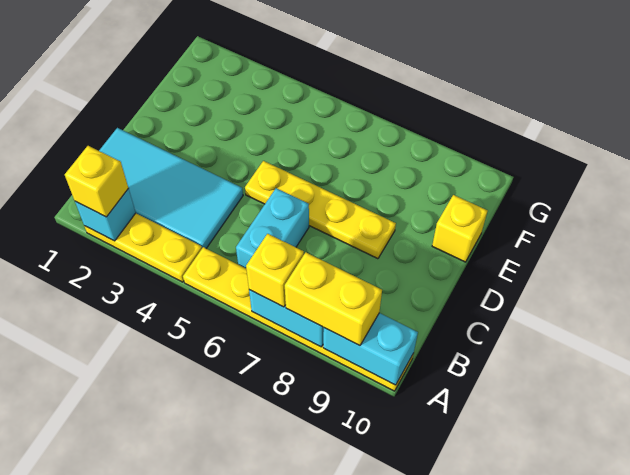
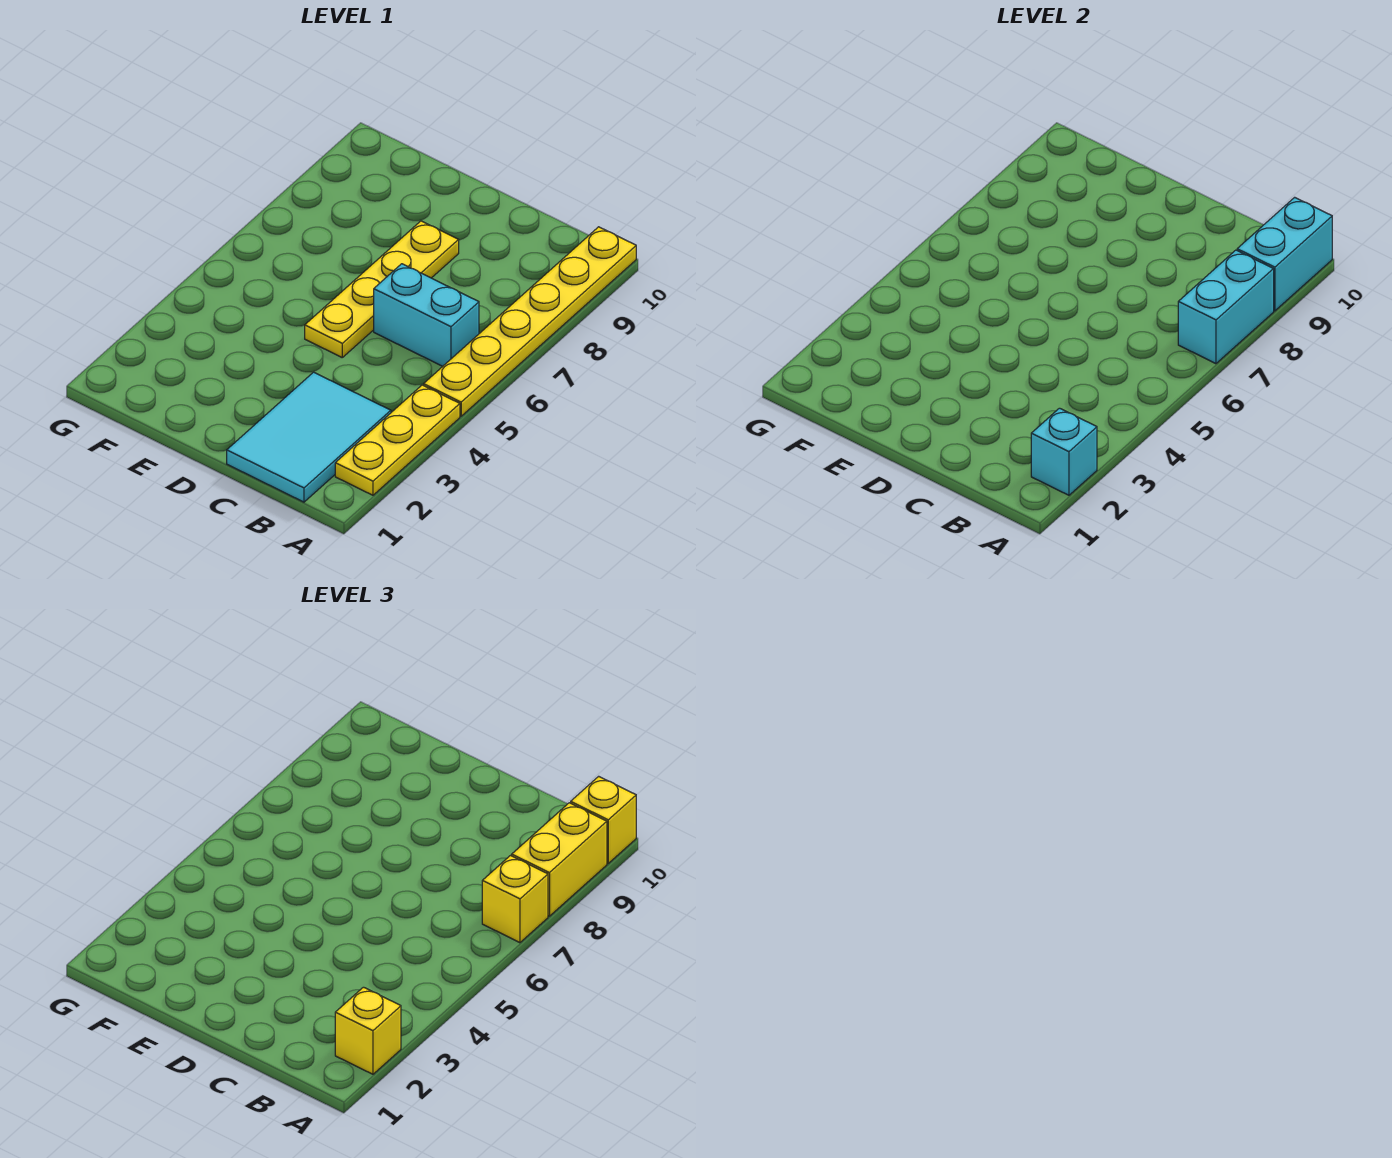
cyan tile B1:C4 level 1 -> cyan tile B1:C3 level 1
yellow brick E10 level 1 -> yellow brick A10 level 3

